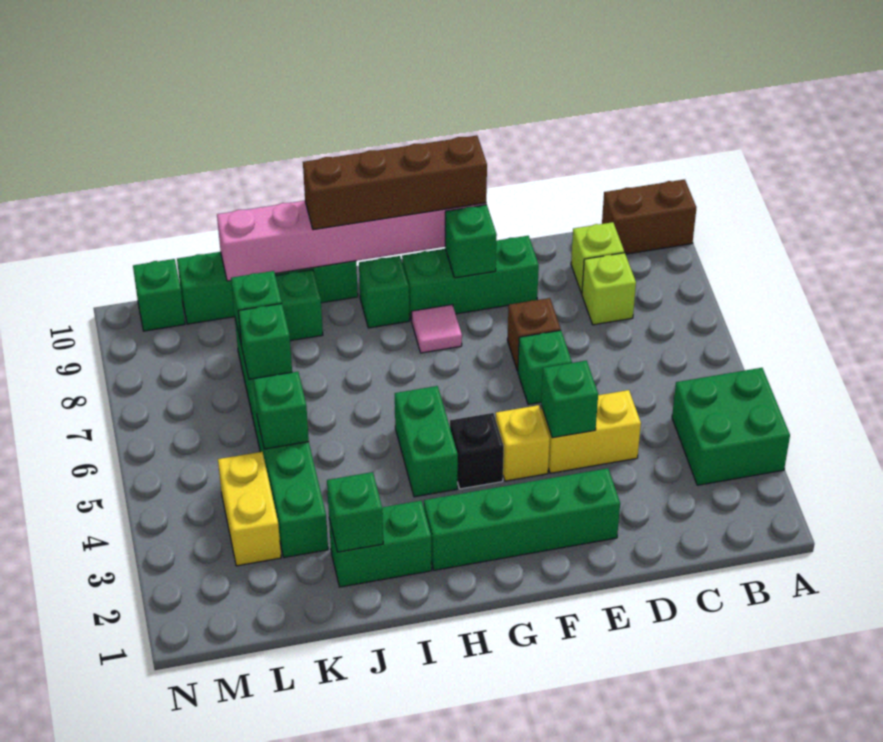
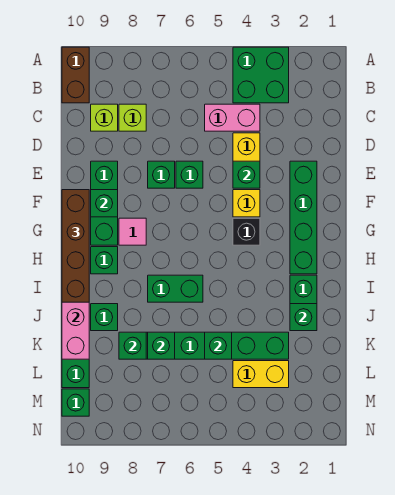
none -> pink brick C4:C5 level 1
brown brick E7 level 1 -> green brick E7 level 1
green brick H4:H5 level 1 -> green brick I6:I7 level 1

